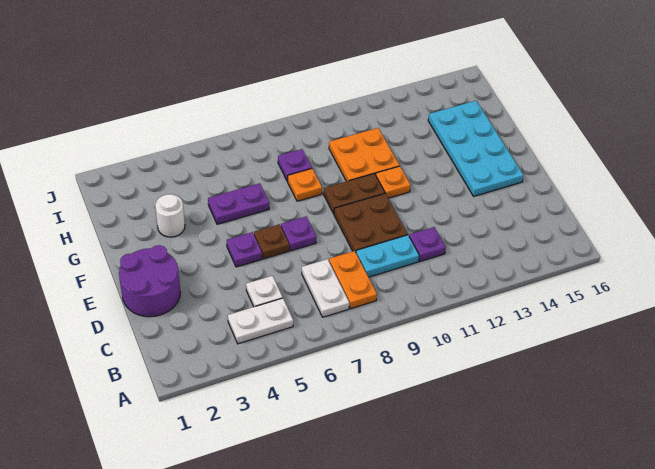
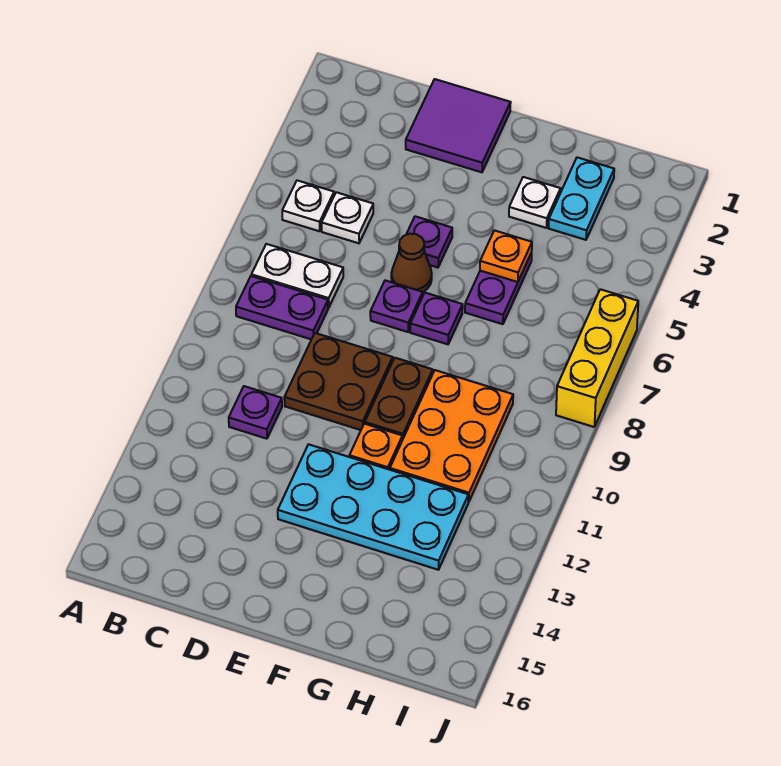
white plate B4:B5 level 1 -> white plate B5 level 1
orange plate B8:C8 level 1 -> purple plate B8:C8 level 1
cyan plate C9:C10 level 1 -> cyan plate H2:H3 level 1
purple round brick D1:E2 level 1 -> purple tile D1:E2 level 1
brown plate E6 level 1 -> brown cone E6 level 1
cyan plate E14:H15 level 1 -> cyan plate E12:H13 level 1
white round brick G3 level 1 -> white plate G3 level 1
orange plate G8 level 1 -> orange plate G5 level 2
orange plate G10:H11 level 1 -> orange plate G9:H11 level 1
purple plate H8 level 1 -> purple plate F7 level 1
none -> yellow brick J6:J8 level 1

